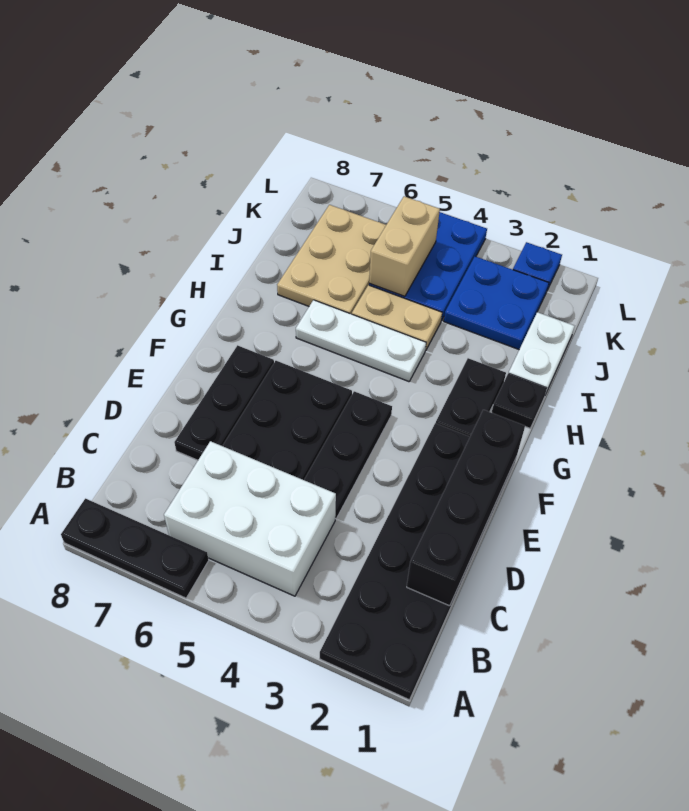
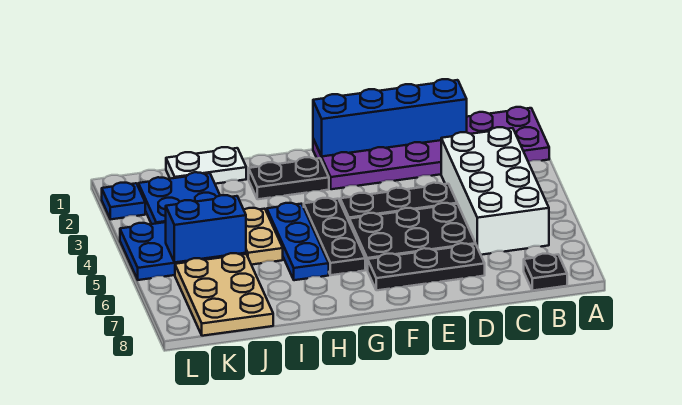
black plate A1:F2 level 1 -> purple plate A1:F2 level 1
black plate A6:A8 level 1 -> black plate G4:G6 level 1
white brick B4:C6 level 1 -> white brick B3:C6 level 1
black brick C1:F1 level 2 -> blue brick C1:F1 level 2
black plate H1 level 1 -> black plate B8 level 1
white plate H4:H6 level 1 -> blue plate H4:H6 level 1
tan plate I6:K7 level 1 -> tan plate J6:K8 level 1
tan brick J5:K5 level 2 -> blue brick J5:K5 level 2

